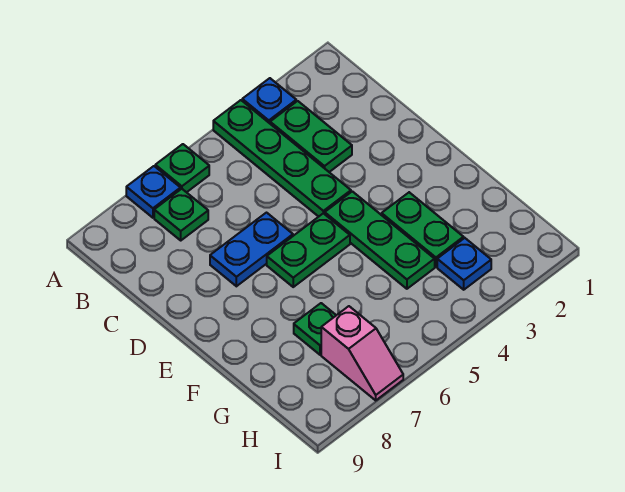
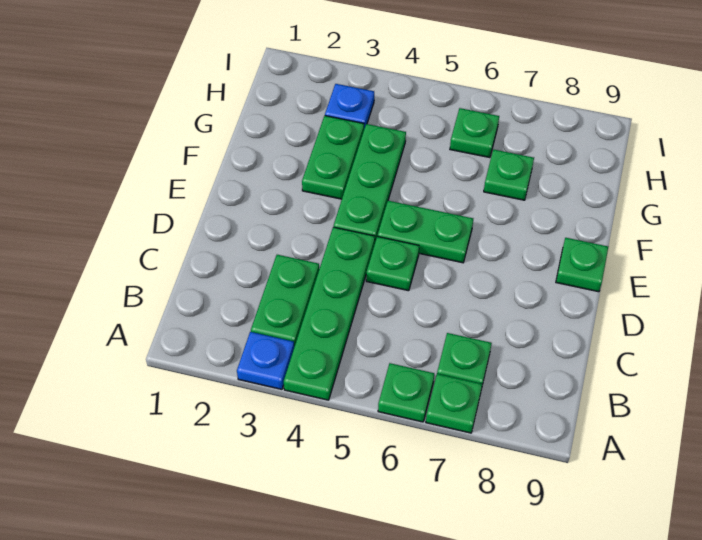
blue plate A7 level 1 -> green plate A7 level 1
none -> green plate D5 level 1
blue plate D6:D7 level 1 -> none
none -> green plate E9 level 1
none -> green plate H6 level 1
pink slope H7:I7 level 1 top H -> none

